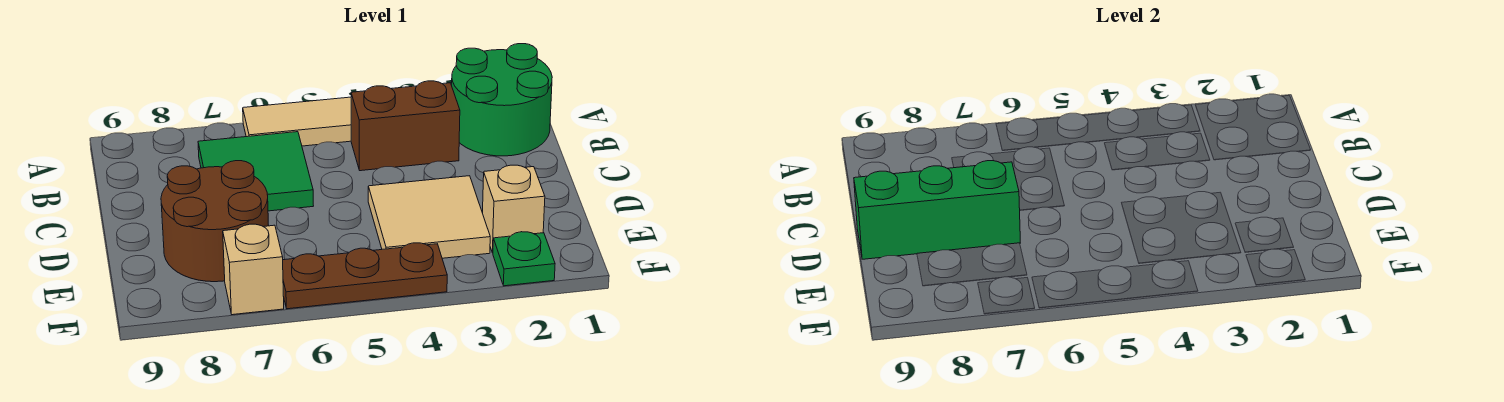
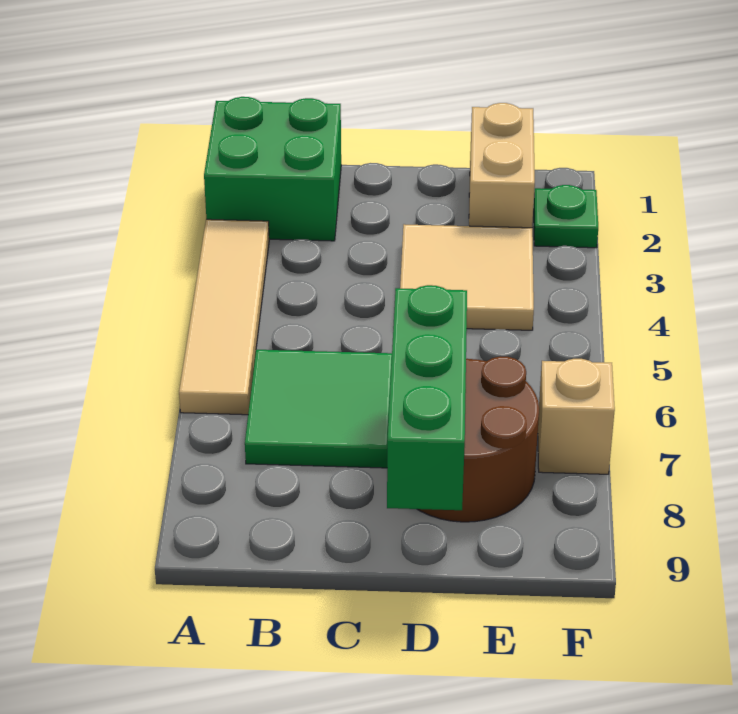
green round brick A1:B2 level 1 -> green brick A1:B2 level 1
brown brick B3:B4 level 1 -> none
tan brick E2 level 1 -> tan brick E1:E2 level 1
brown plate F4:F6 level 1 -> none

